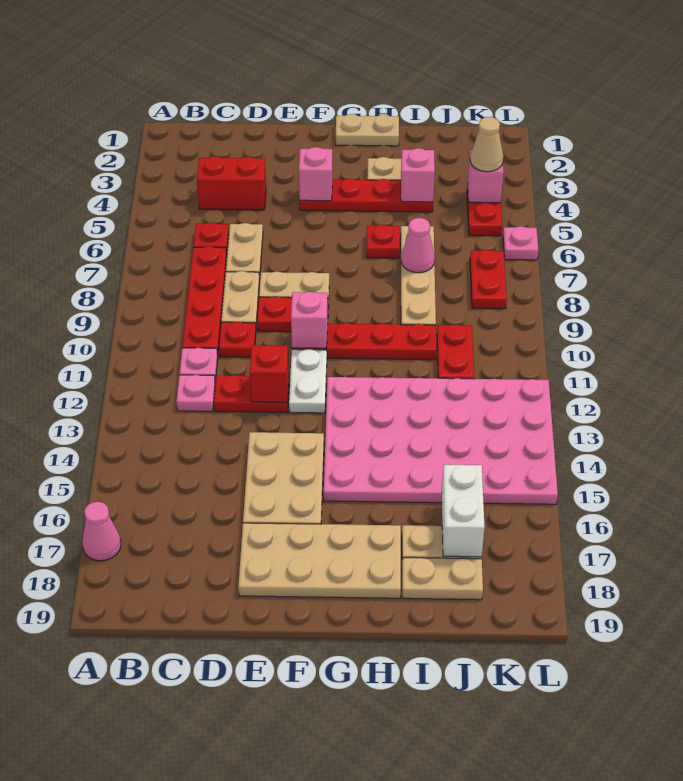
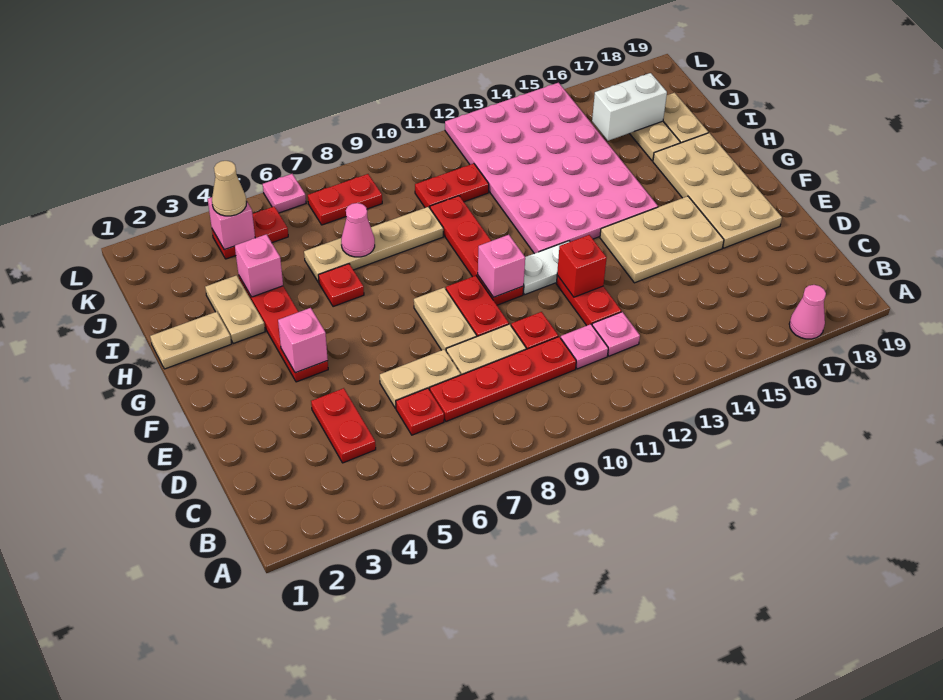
red brick C4:D4 level 1 -> red plate C4:D4 level 1
tan plate G1:H1 level 1 -> tan plate H1:H2 level 1

